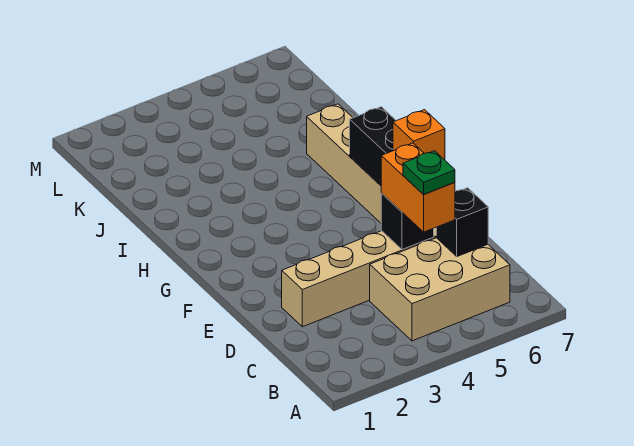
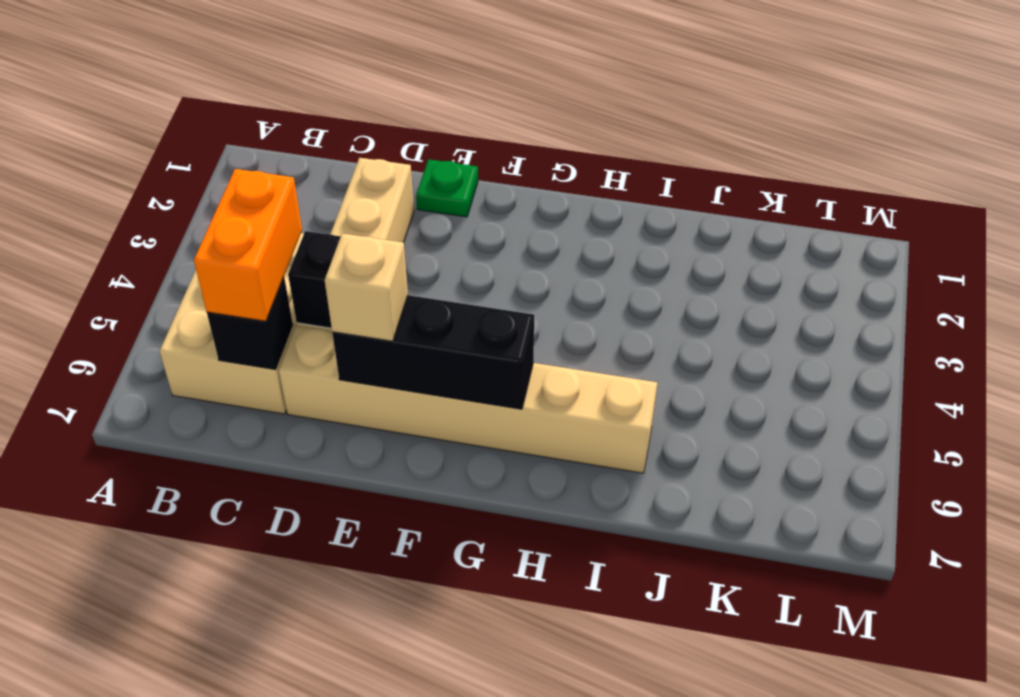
orange brick C5:D5 level 3 -> orange brick C5:C6 level 3
green plate C5 level 4 -> green plate E1 level 1
orange brick E6 level 3 -> tan brick E6 level 3

